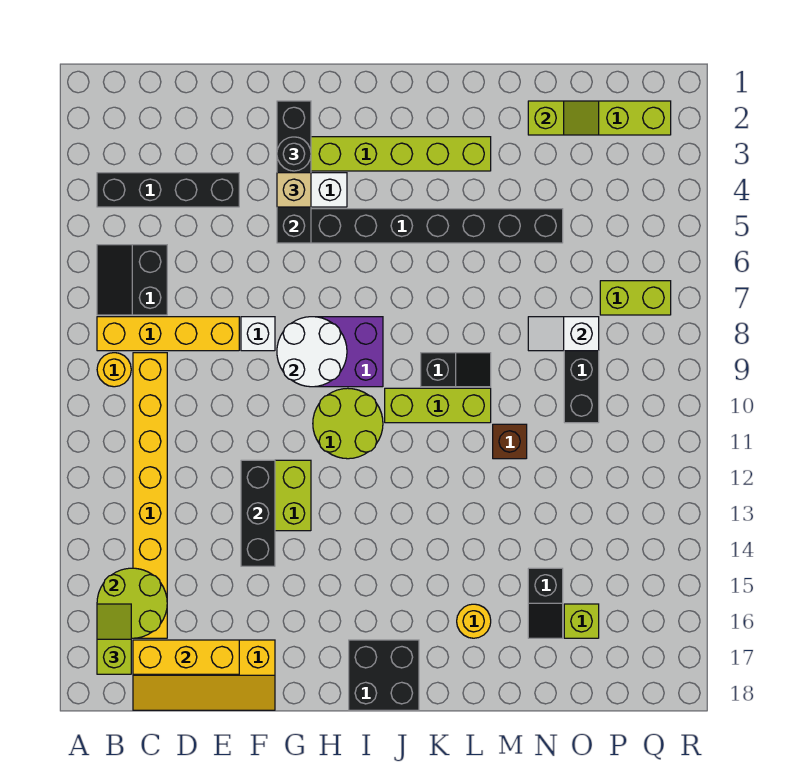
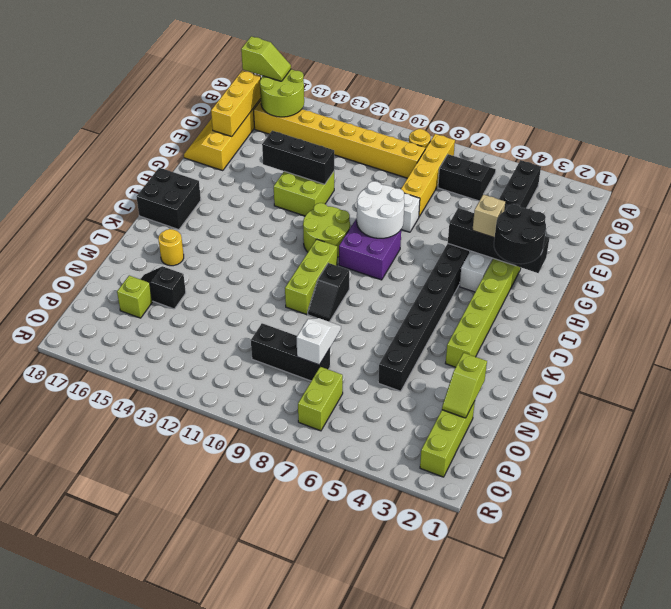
black round brick G3 level 3 -> black round brick G2:H3 level 3
brown brick M11 level 1 -> none

